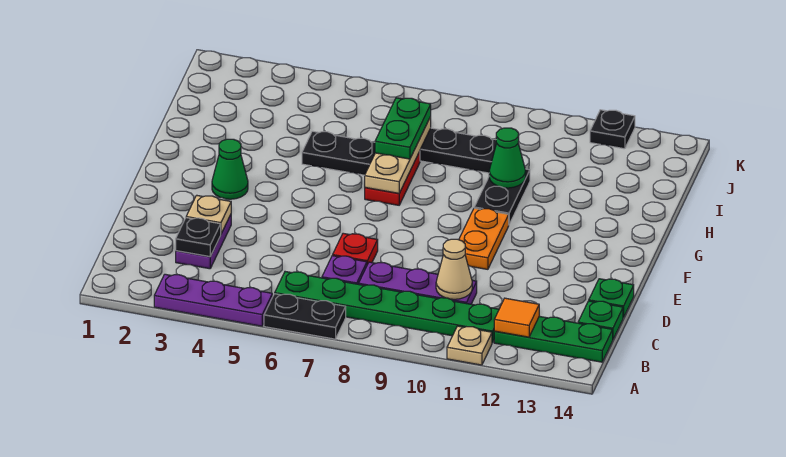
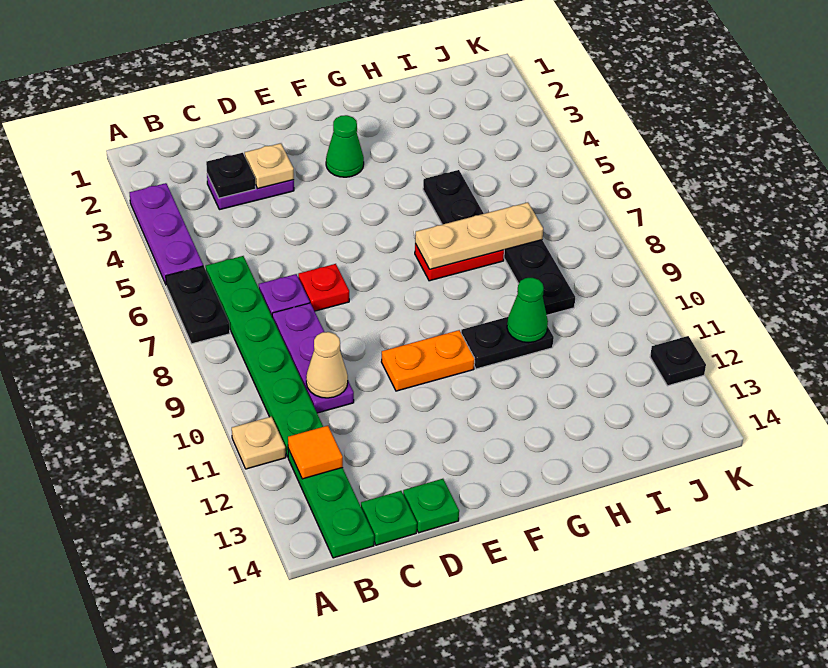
green plate H7:I7 level 3 -> none

